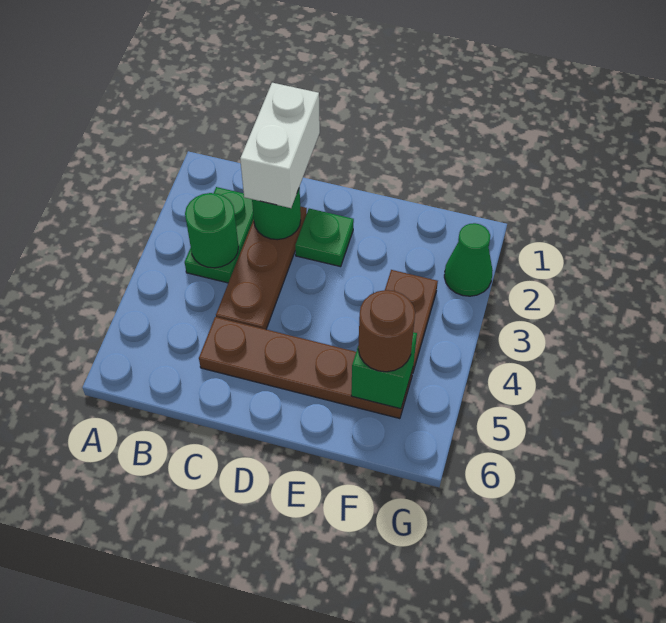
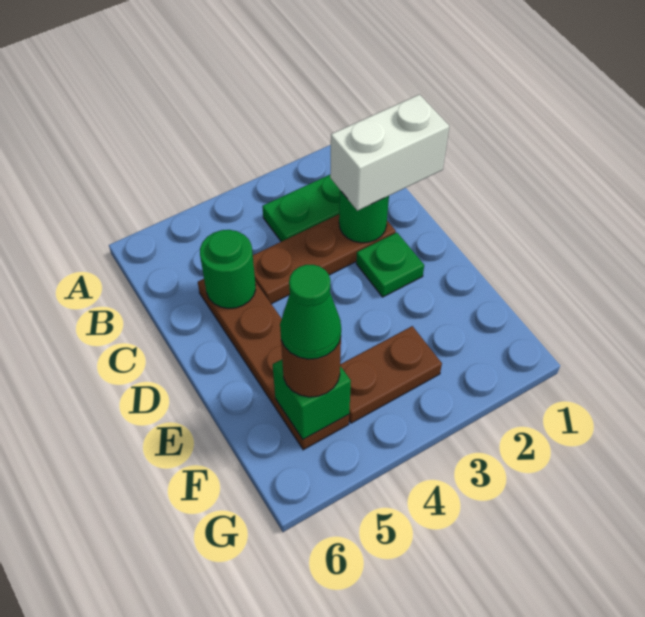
green round brick B3 level 2 -> green round brick C5 level 2
green cone G2 level 1 -> green cone F5 level 4

